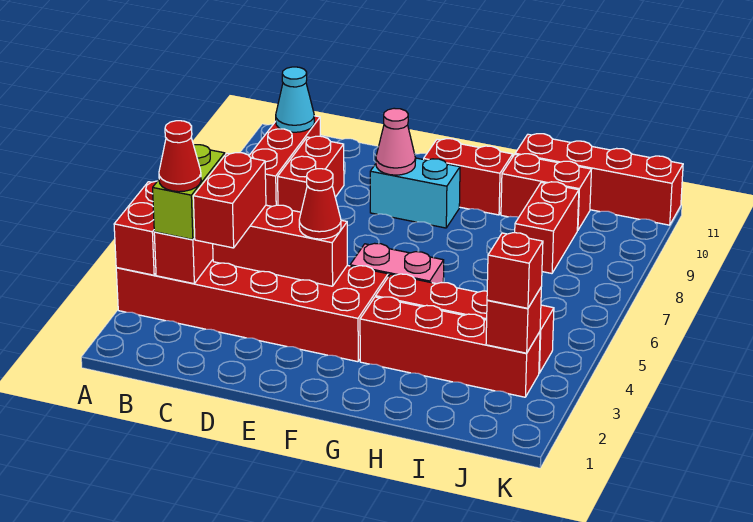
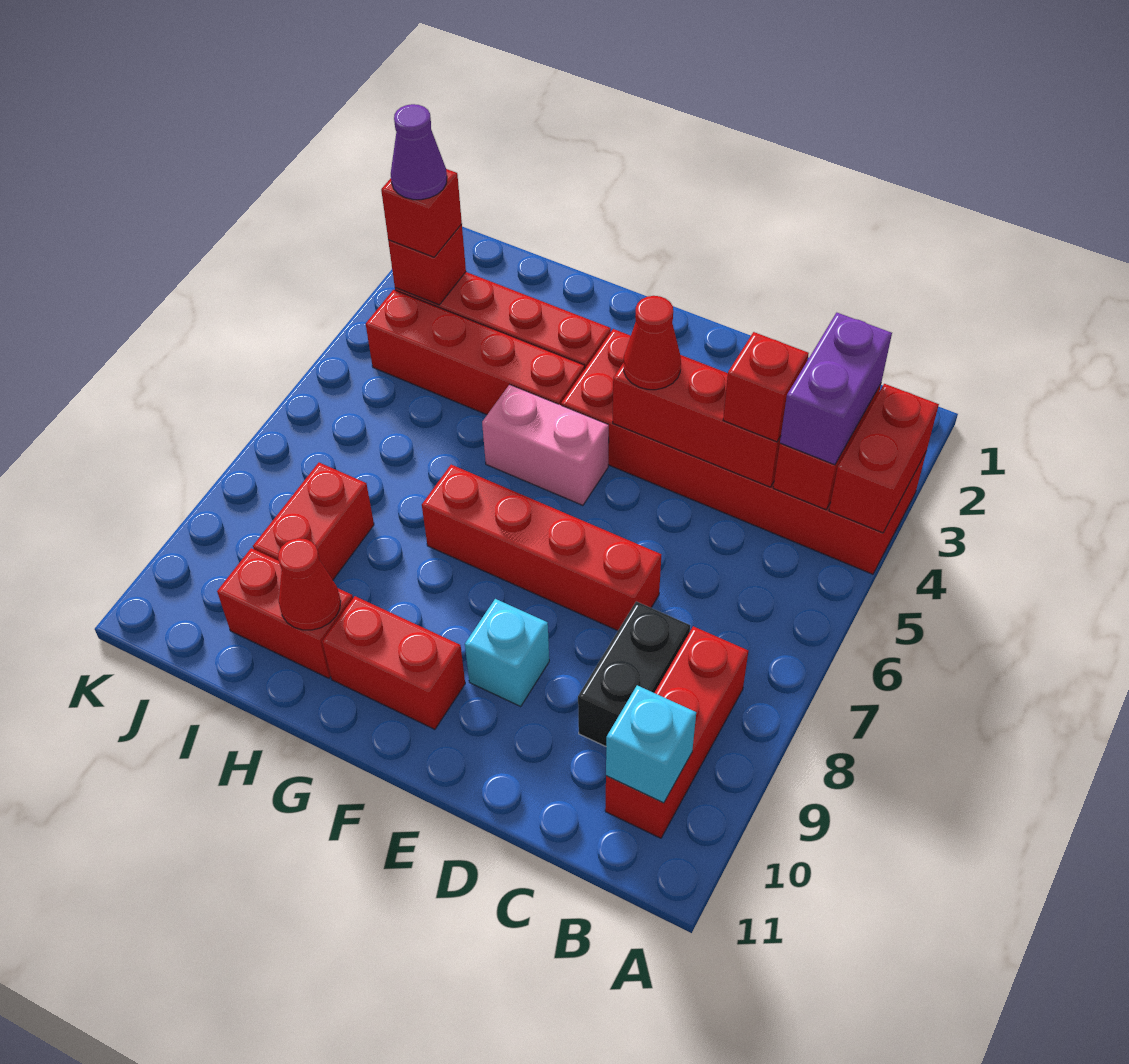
lime brick B3:B4 level 3 -> purple brick B3:B4 level 3
red cone B3 level 4 -> red cone H10 level 2
cyan cone B10 level 2 -> cyan brick B10 level 2
red brick C3:C4 level 3 -> red brick C4 level 3
red brick C8:C9 level 1 -> black brick C8:C9 level 1
cyan brick E9:F9 level 1 -> cyan brick E9 level 1
pink cone E9 level 2 -> none
red brick H11:K11 level 1 -> red brick D7:G7 level 1
none -> purple cone J3 level 4

